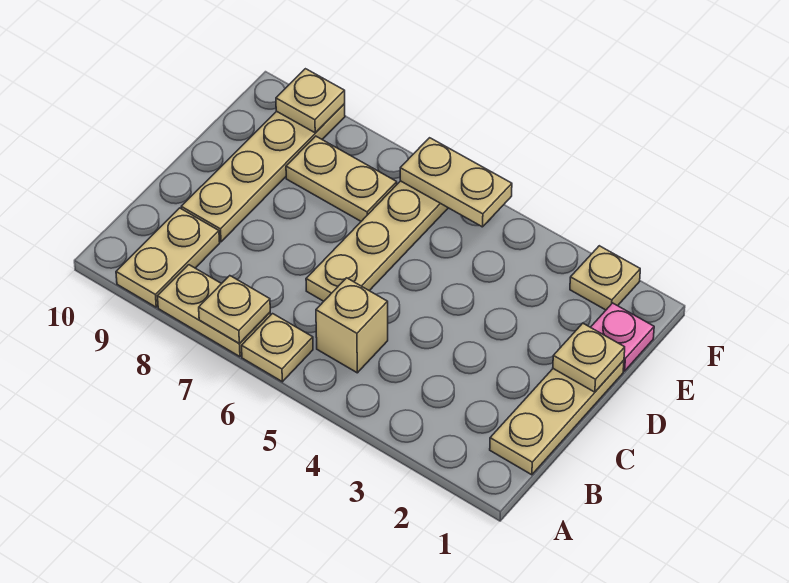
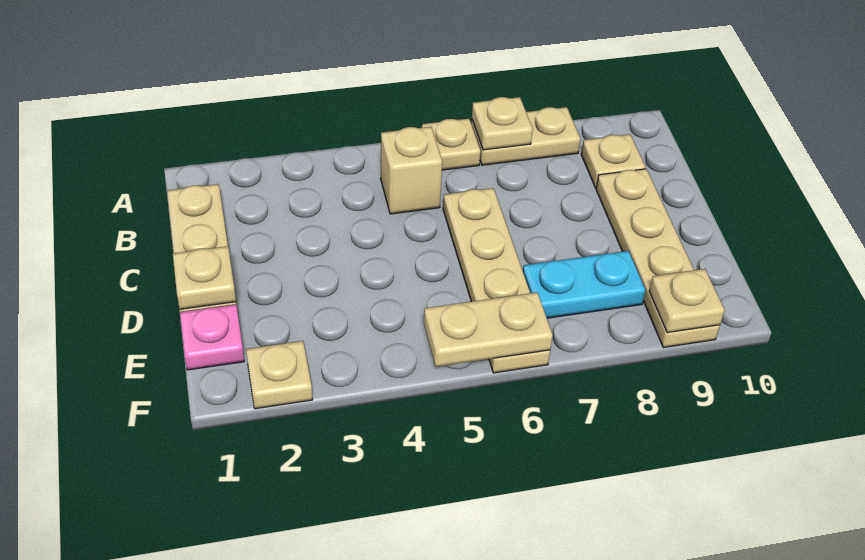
tan plate A9:B9 level 1 -> tan plate B9 level 1
tan plate E7:E8 level 1 -> cyan plate E7:E8 level 1

